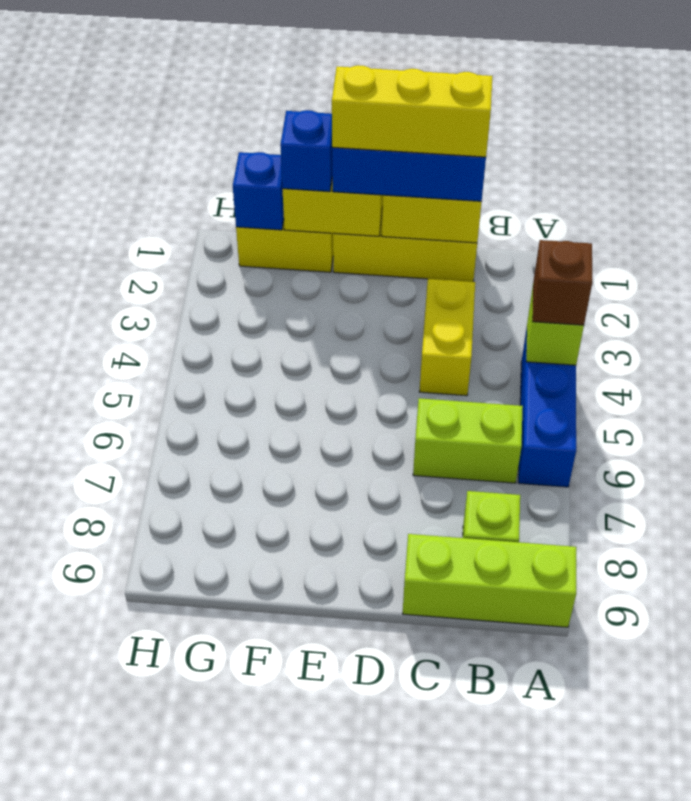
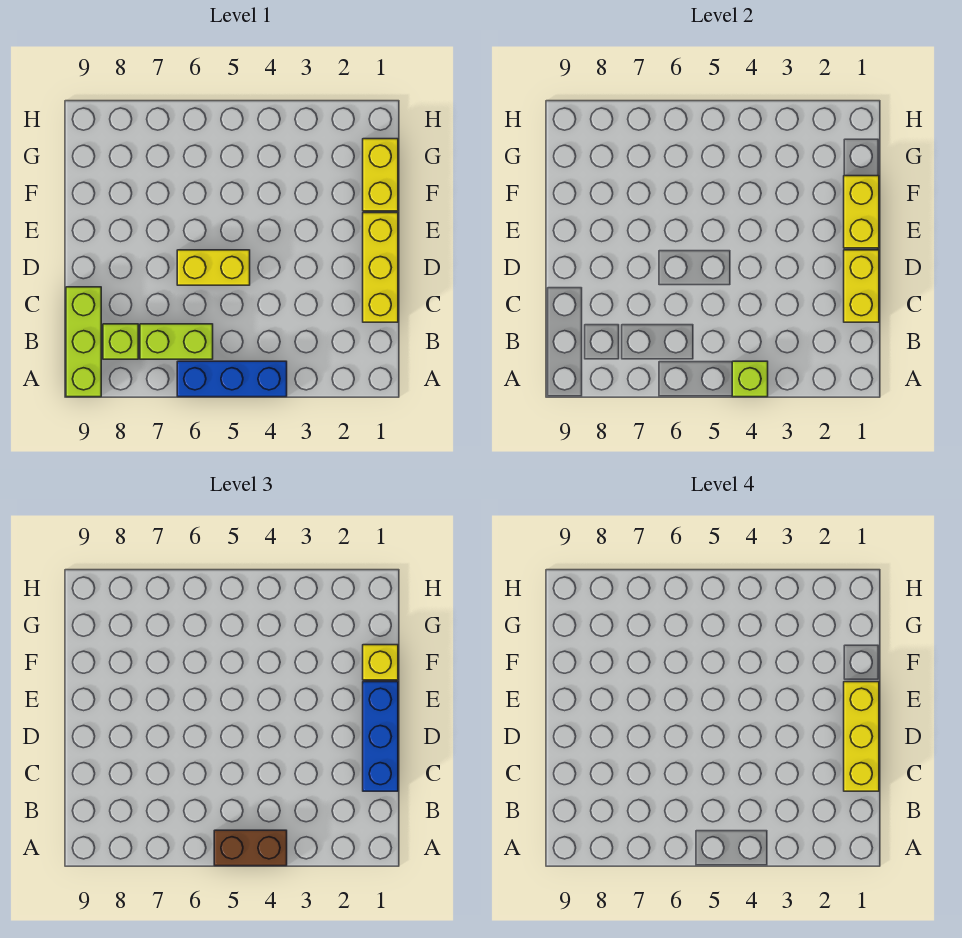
brown brick A4 level 3 -> brown brick A4:A5 level 3
lime brick B6:C6 level 1 -> lime brick B6:B7 level 1
yellow brick C3:C4 level 1 -> yellow brick D5:D6 level 1
blue brick F1 level 3 -> yellow brick F1 level 3
blue brick G1 level 2 -> none

